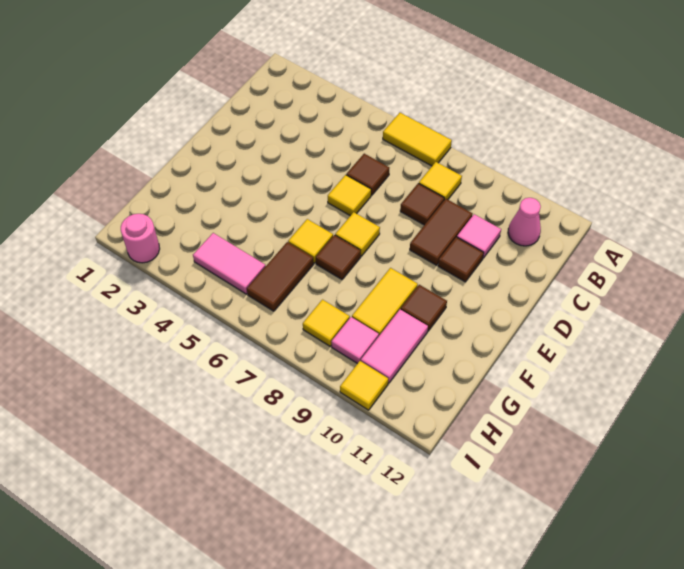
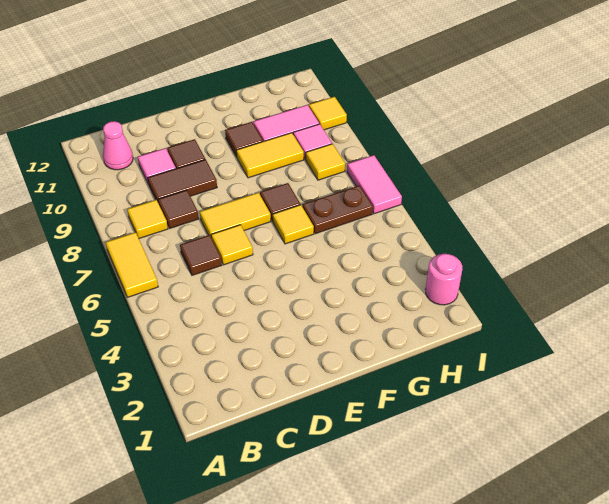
yellow tile E7 level 1 -> yellow tile D7:E7 level 1
brown tile G6:H6 level 1 -> brown plate G6:H6 level 1
pink tile H4:H5 level 1 -> pink tile I6:I7 level 1

